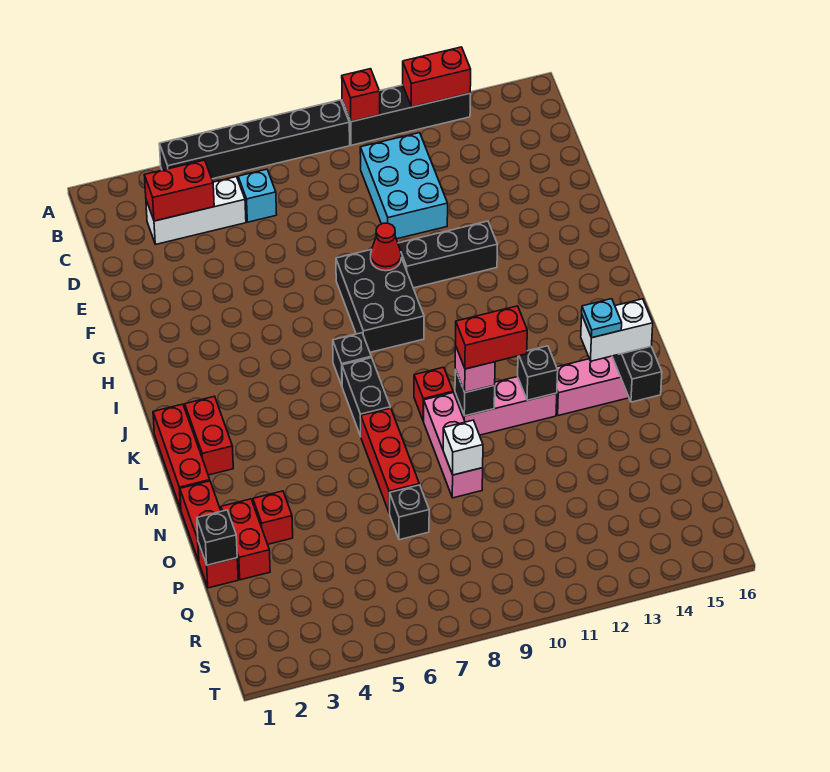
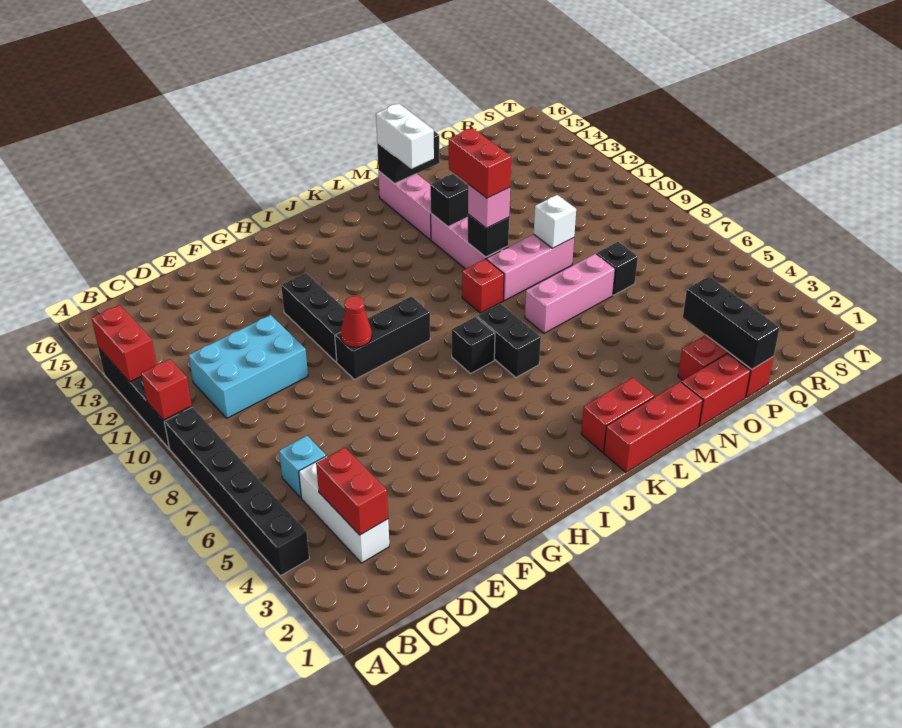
black brick G8:I9 level 1 -> black brick G9:I9 level 1
black brick K7:L7 level 1 -> black brick K6:K7 level 1
red brick M7:O7 level 1 -> pink brick M7:O7 level 1
cyan plate M14 level 4 -> none
red brick O3 level 1 -> none
black brick P1 level 2 -> black brick P1:P3 level 2

